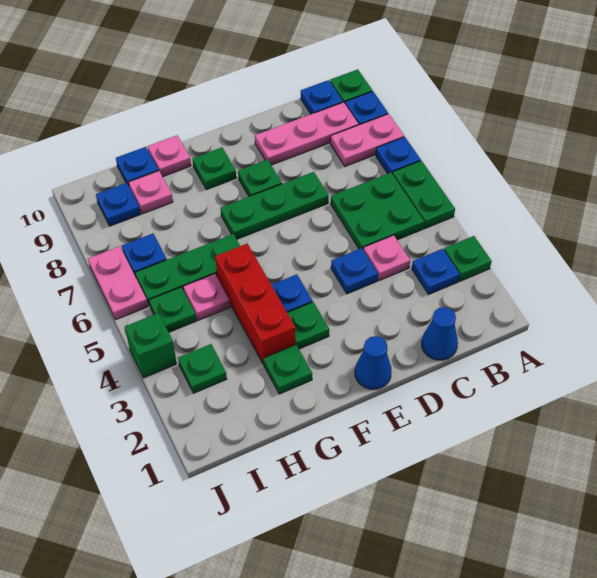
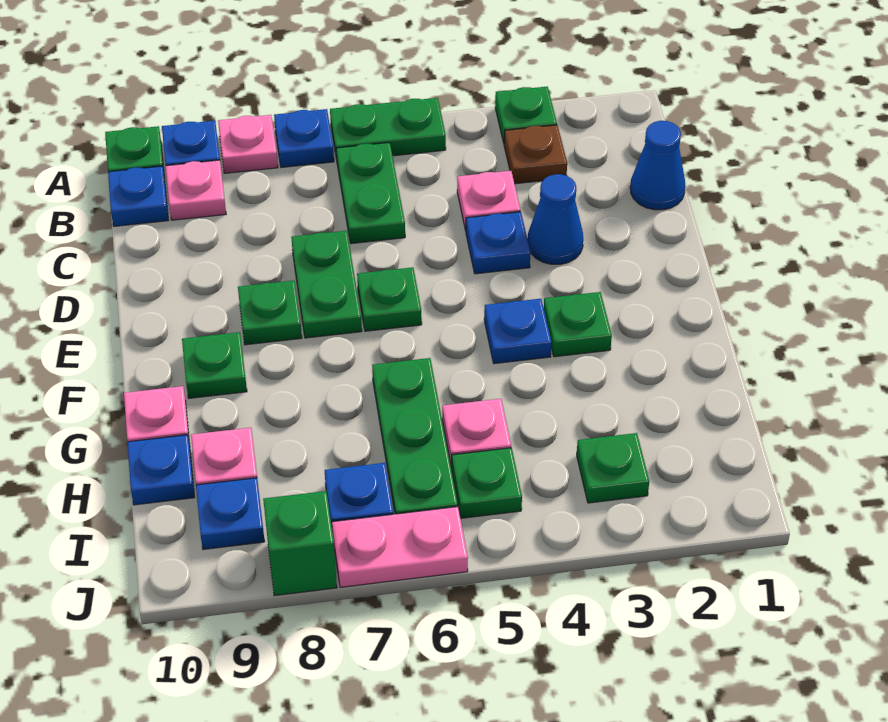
pink plate A8:B8 level 1 -> pink plate A8 level 1
blue plate B3 level 1 -> brown plate B3 level 1
green plate B5:C6 level 1 -> green plate B6:C6 level 1
pink plate B9:D9 level 1 -> pink plate B9 level 1
green plate D7:F7 level 1 -> green plate D7:E7 level 1
blue cone E1 level 1 -> blue cone D3 level 1
green plate G2 level 1 -> green plate E6 level 1
red brick G3:G5 level 1 -> none
green brick J4 level 1 -> green brick J8 level 1

